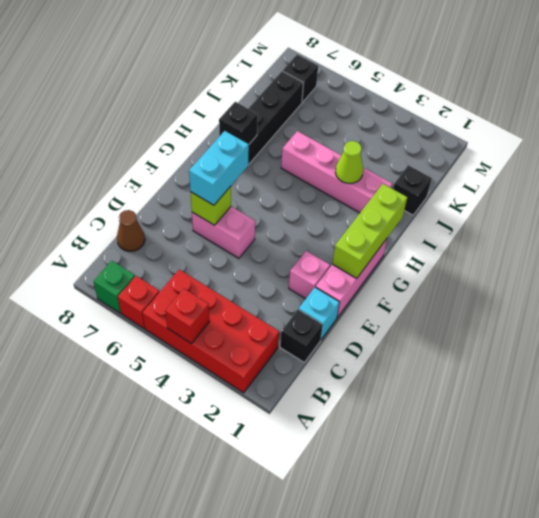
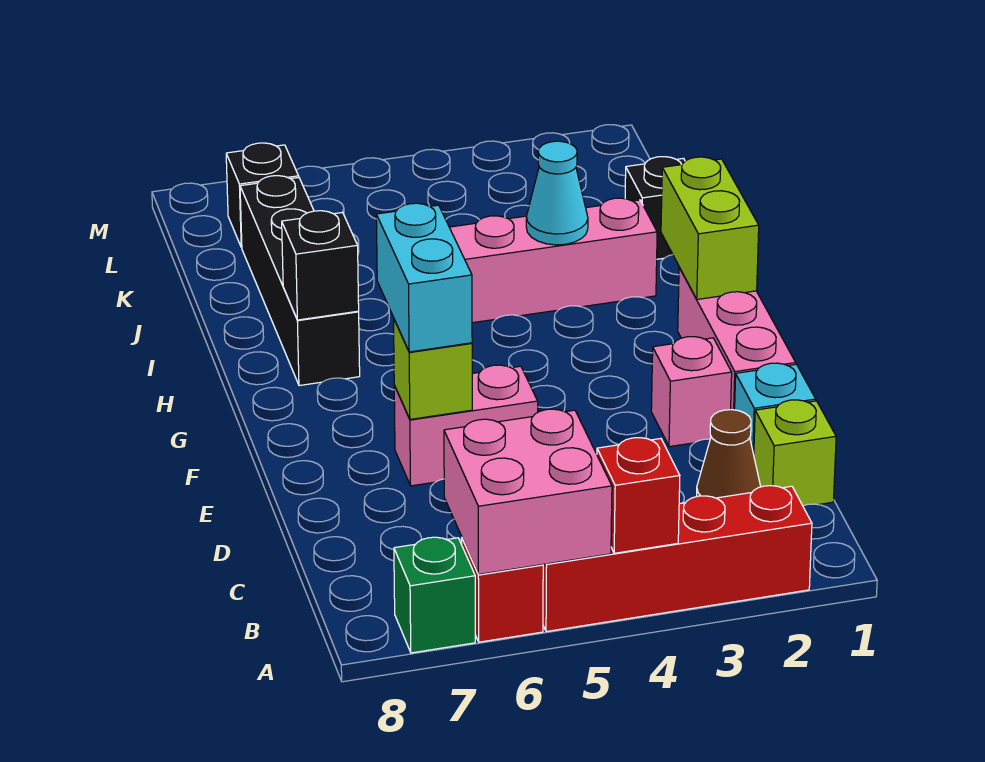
red brick A2:B5 level 1 -> red brick A2:A5 level 1
none -> pink brick A5:B6 level 2
black brick C1 level 1 -> lime brick C1 level 1
brown cone C8 level 1 -> brown cone C2 level 1
lime brick F1:H1 level 2 -> lime brick G1:H1 level 2
lime cone I3 level 2 -> cyan cone I3 level 2

